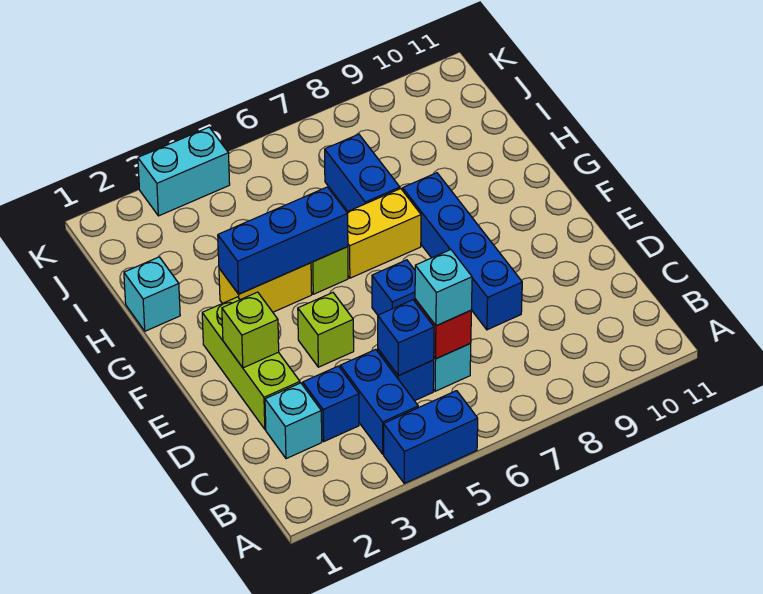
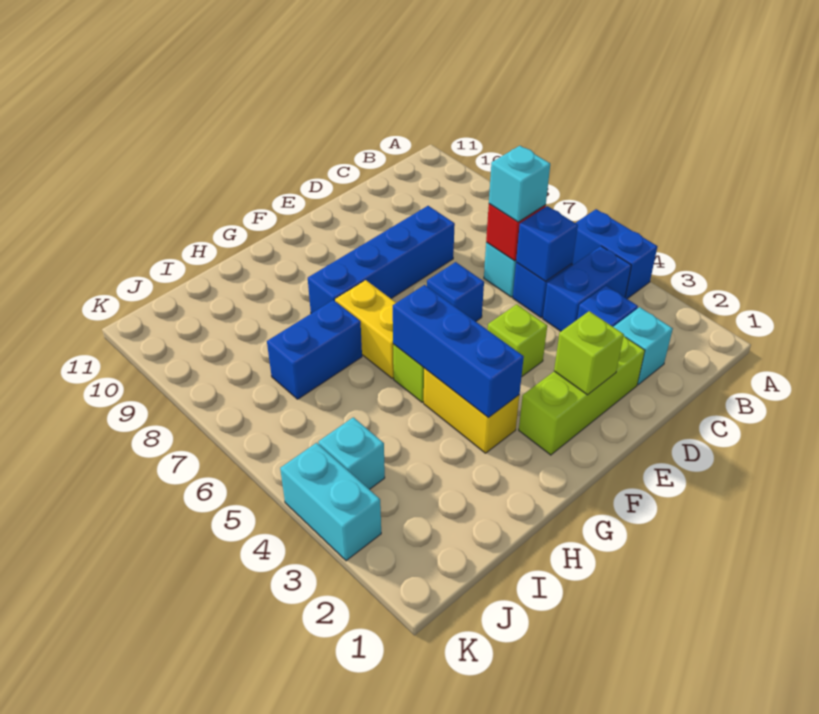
cyan brick H1 level 1 -> cyan brick J4 level 1

